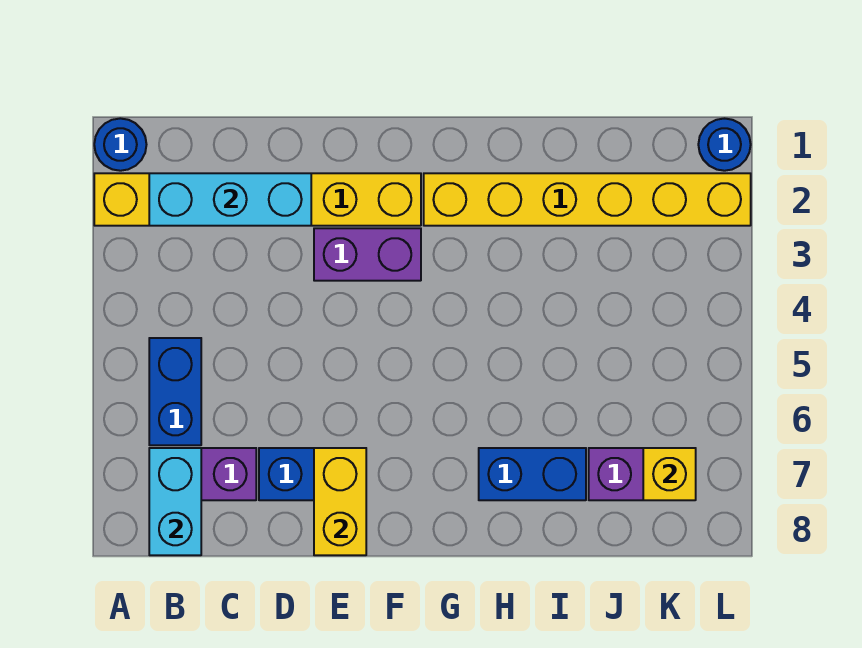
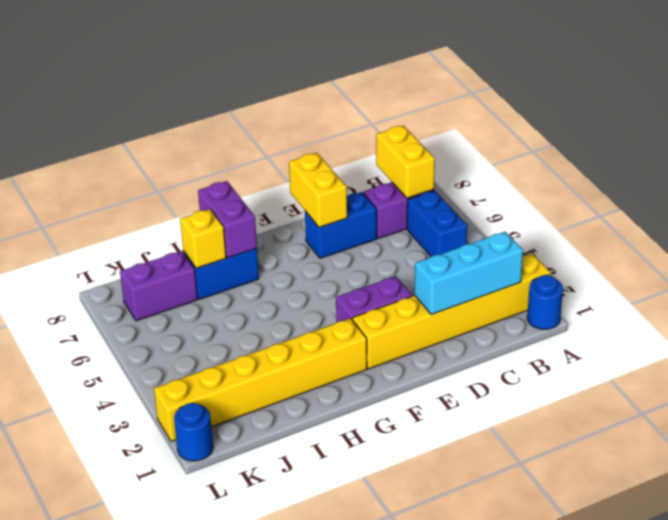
cyan brick B7:B8 level 2 -> yellow brick B7:B8 level 2
none -> purple brick H7:H8 level 2
yellow brick K7 level 2 -> yellow brick I7 level 2

